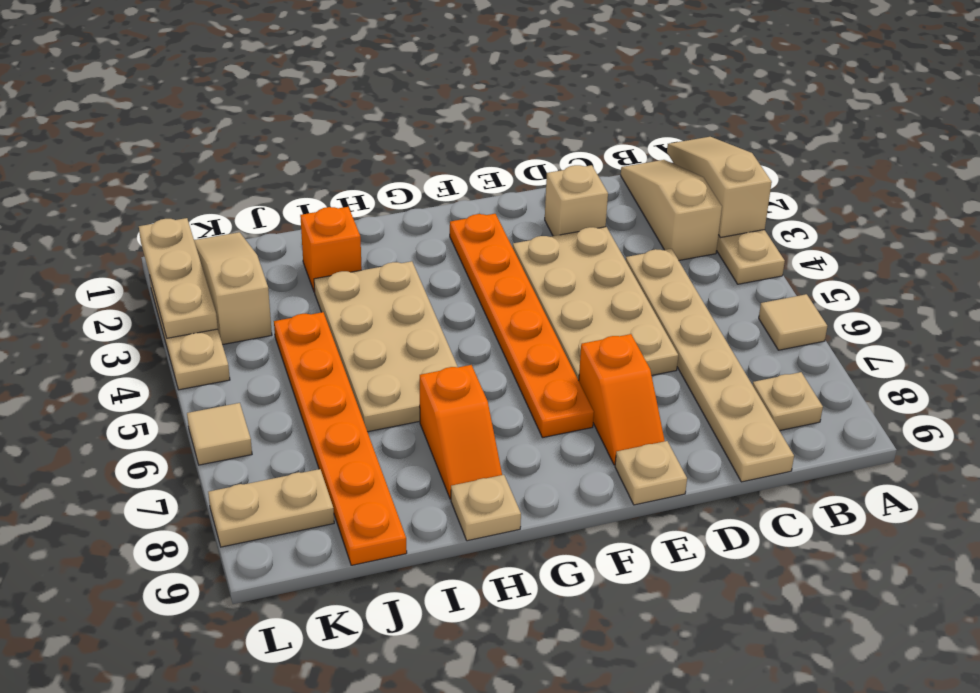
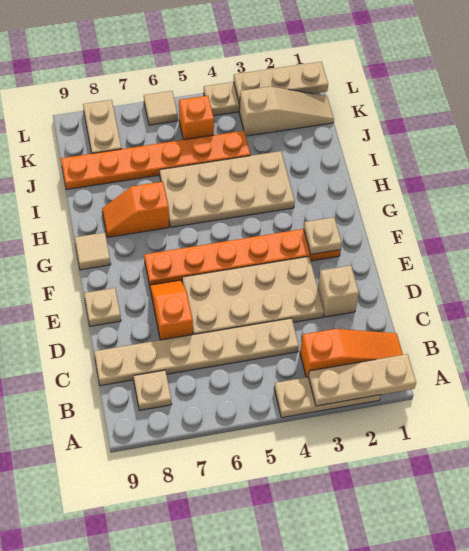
tan slope A1:A3 level 2 top 3 -> tan plate A1:A3 level 2
tan tile A6 level 1 -> tan tile G9 level 1
tan slope B1:B3 level 1 top 3 -> orange slope B1:B3 level 1 top 3
orange slope E7:E8 level 1 top 7 -> orange slope D7:E7 level 1 top D
tan plate H9 level 1 -> tan plate F2 level 2
orange brick I2 level 1 -> orange brick K5 level 1

